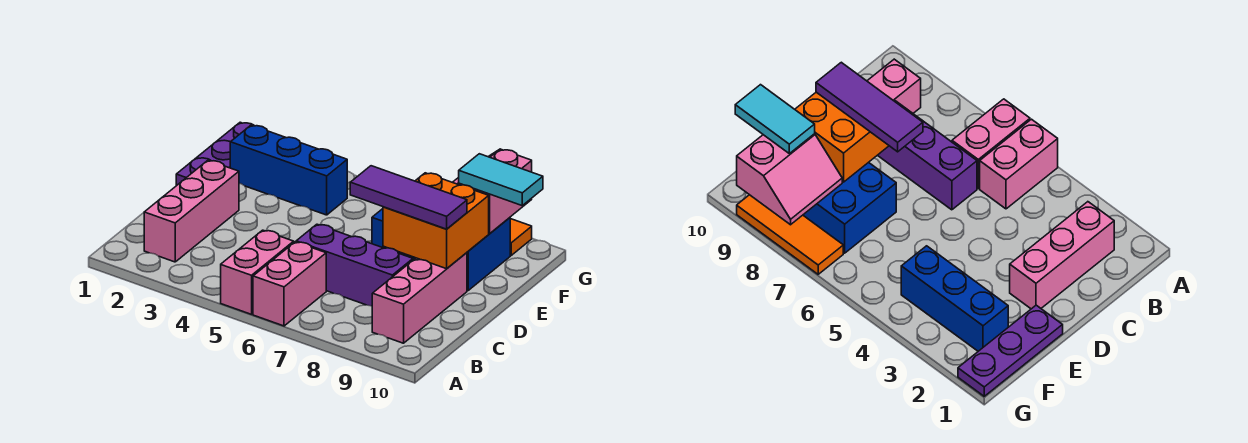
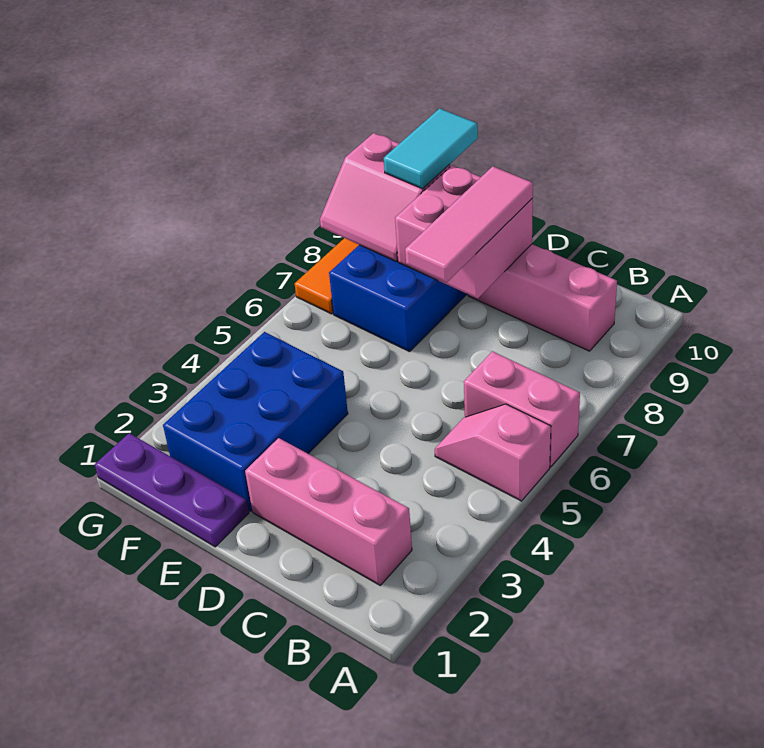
pink brick A5:B5 level 1 -> pink slope A5:B5 level 1 top A
purple brick C6:C8 level 1 -> none
purple tile D7:D9 level 3 -> pink tile D7:D9 level 3
orange brick D8:E9 level 2 -> pink brick D8:E9 level 2
blue brick F2:F4 level 1 -> blue brick E2:F4 level 1

